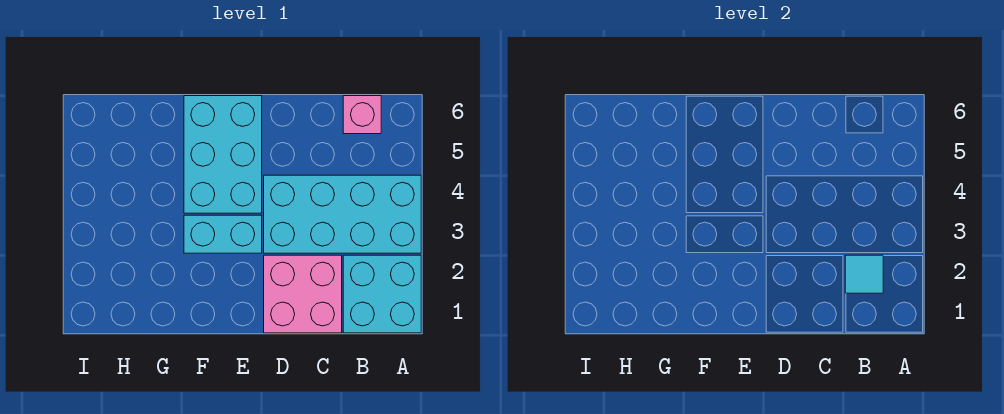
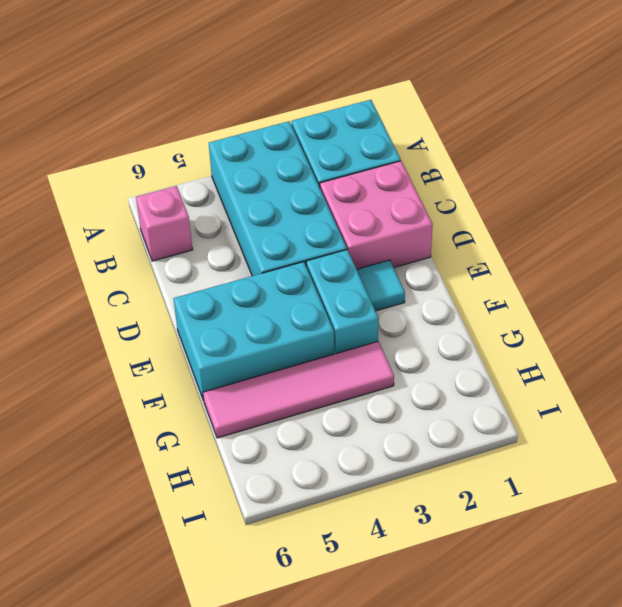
cyan tile B2 level 2 -> cyan tile E2 level 1
none -> pink tile G3:G6 level 1

